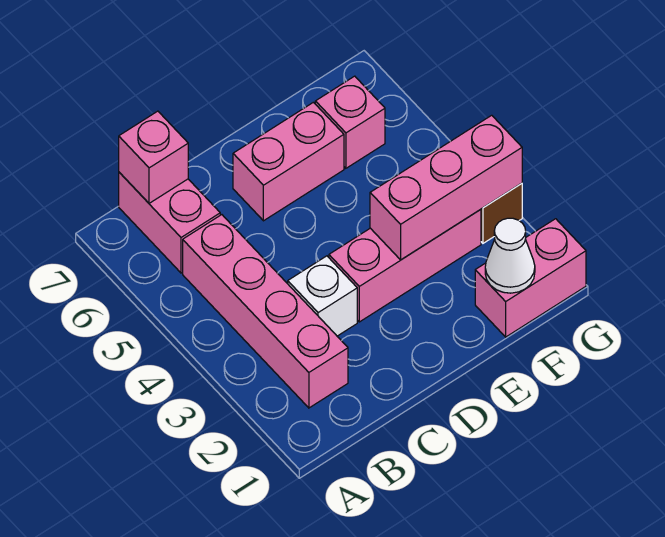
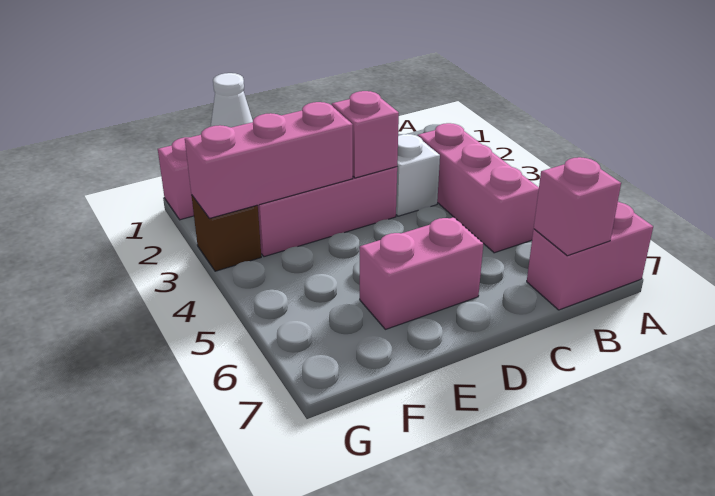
pink brick B2:B5 level 1 -> pink brick B3:B5 level 1
pink brick B6:B7 level 1 -> pink brick A7:B7 level 1
pink brick F6 level 1 -> pink brick D3 level 2

